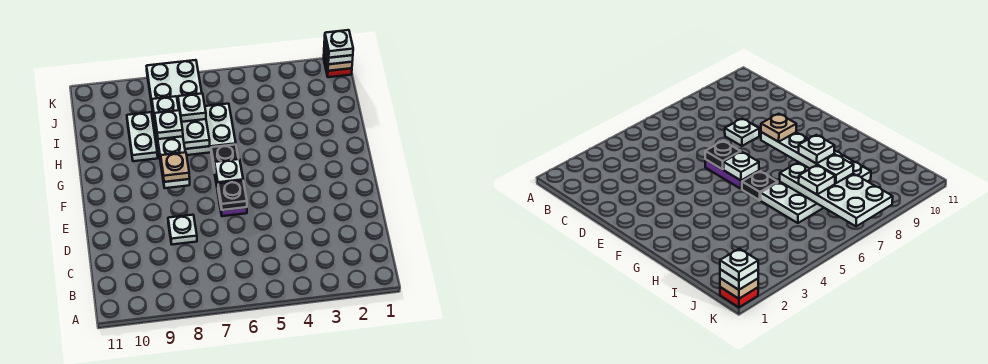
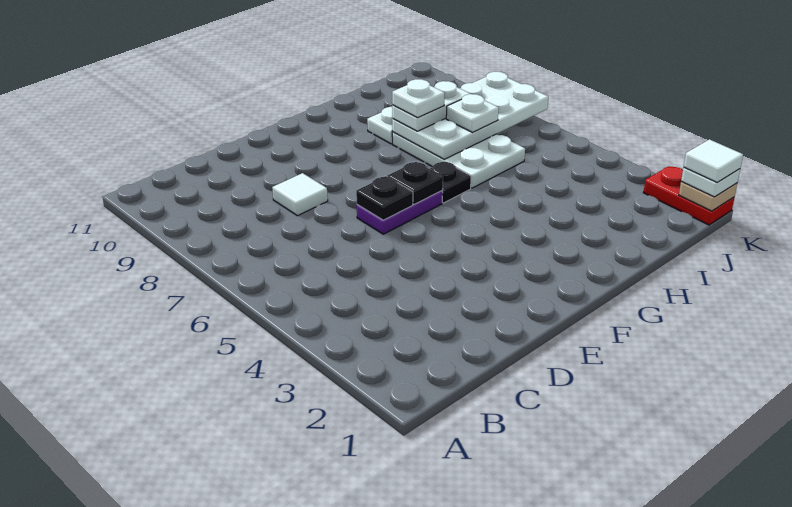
white plate D8 level 1 -> white tile D8 level 1
white plate F6 level 2 -> black plate F6 level 2
white plate F8:I8 level 3 -> white plate H8:I8 level 3
tan plate F8 level 4 -> none
red plate K1 level 1 -> red plate K1:K2 level 1
white plate K1 level 4 -> white tile K1 level 4

